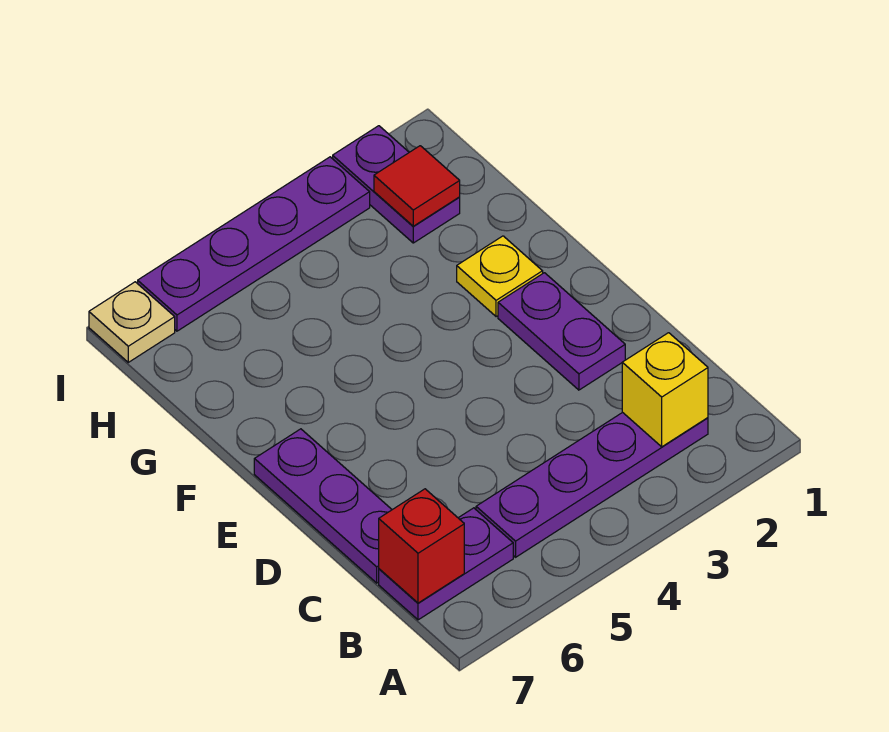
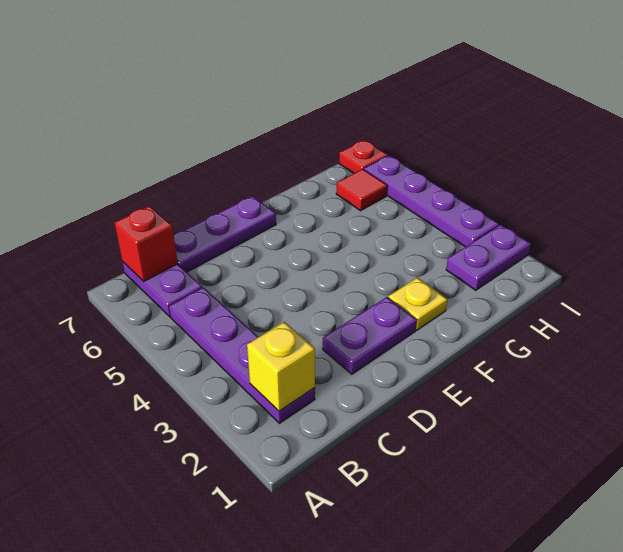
red tile H2 level 2 -> red tile H6 level 1
tan plate I7 level 1 -> red plate I7 level 1

